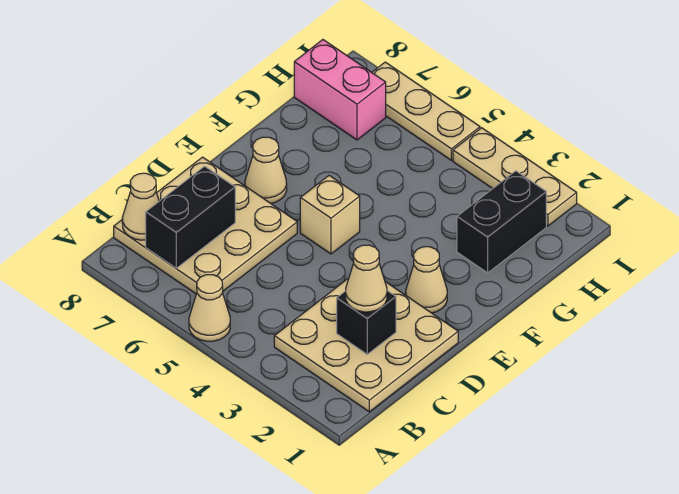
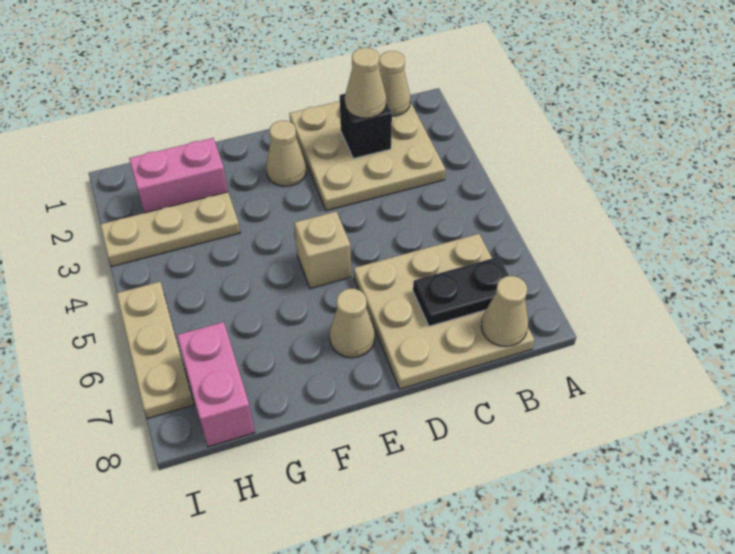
tan cone A5 level 1 -> tan cone B1 level 2
black brick B7:C7 level 2 -> black plate B7:C7 level 2
black brick G2:H2 level 1 -> pink brick G2:H2 level 1
tan plate I2:I4 level 1 -> tan plate G3:I3 level 1

